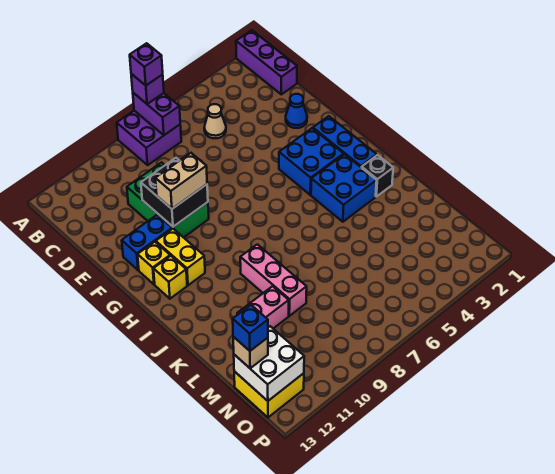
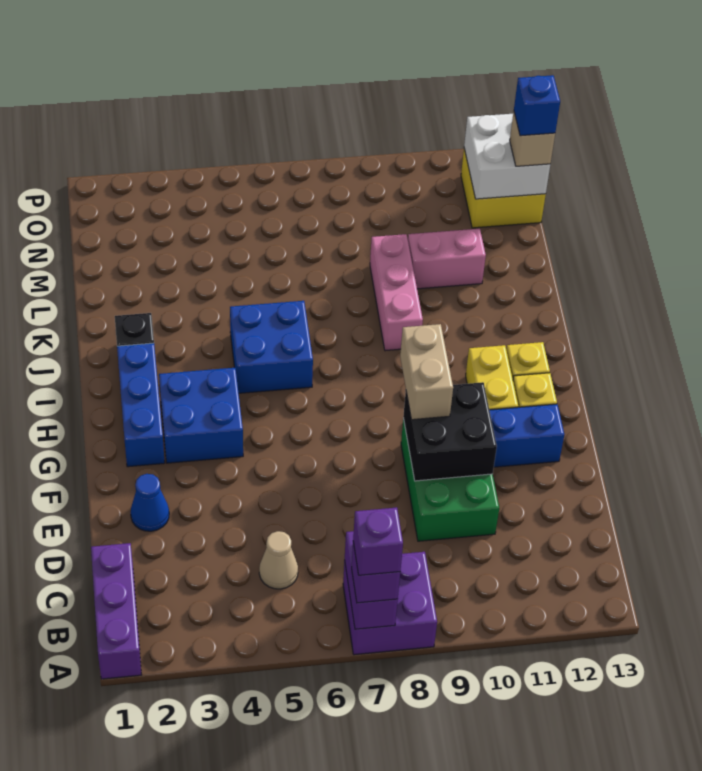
tan brick F9:F10 level 3 -> tan brick F9:G9 level 3
blue brick I3:J4 level 1 -> blue brick I5:J6 level 1

